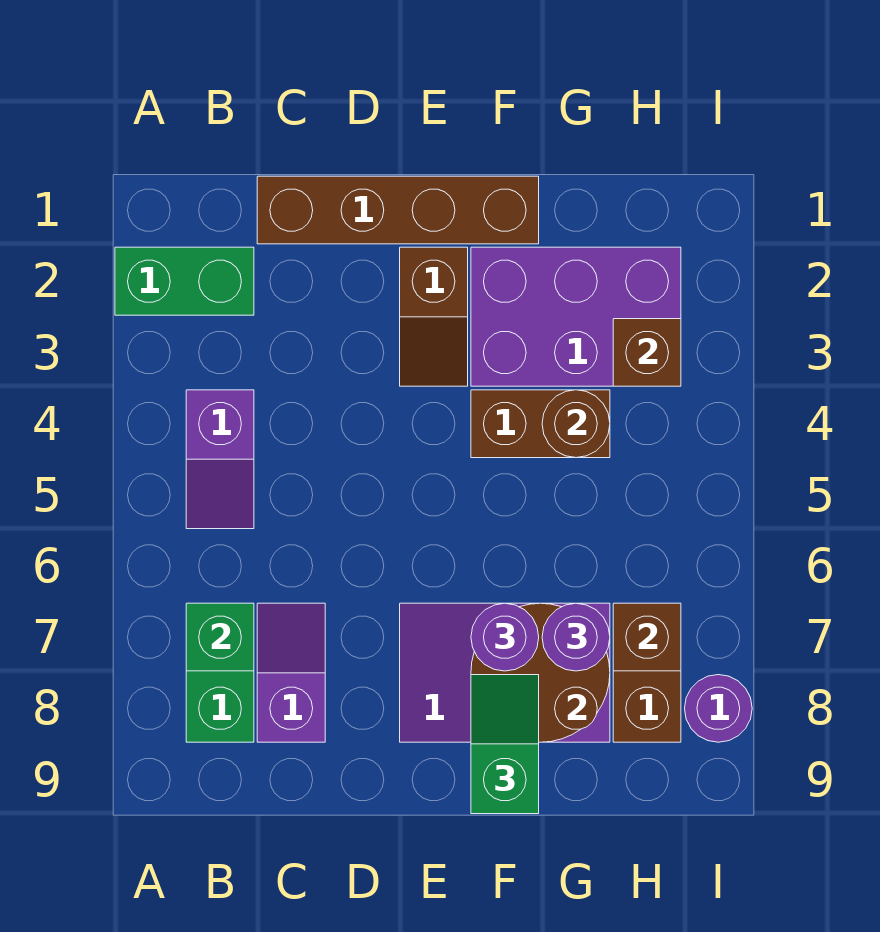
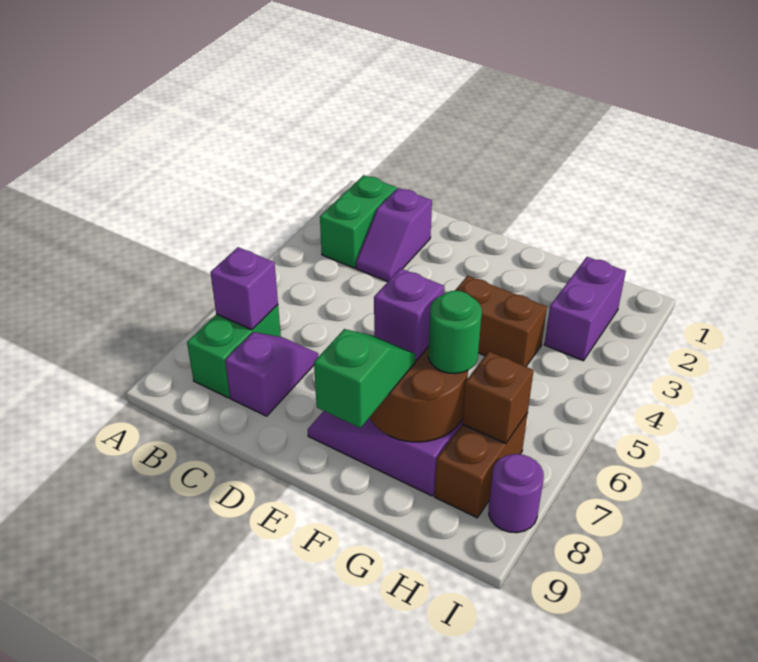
green brick A2:B2 level 1 -> green brick B2:B3 level 1
purple slope B4:B5 level 1 top 4 -> purple slope C2:C3 level 1 top 2
green brick B7 level 2 -> purple brick B7 level 2
brown brick C1:F1 level 1 -> none
brown slope E2:E3 level 1 top 2 -> none
purple brick F2:H3 level 1 -> purple brick H2:H3 level 1
purple round brick F7 level 3 -> purple brick F7 level 3
brown round brick G4 level 2 -> none
purple round brick G7 level 3 -> green round brick G7 level 3
brown brick H3 level 2 -> none

